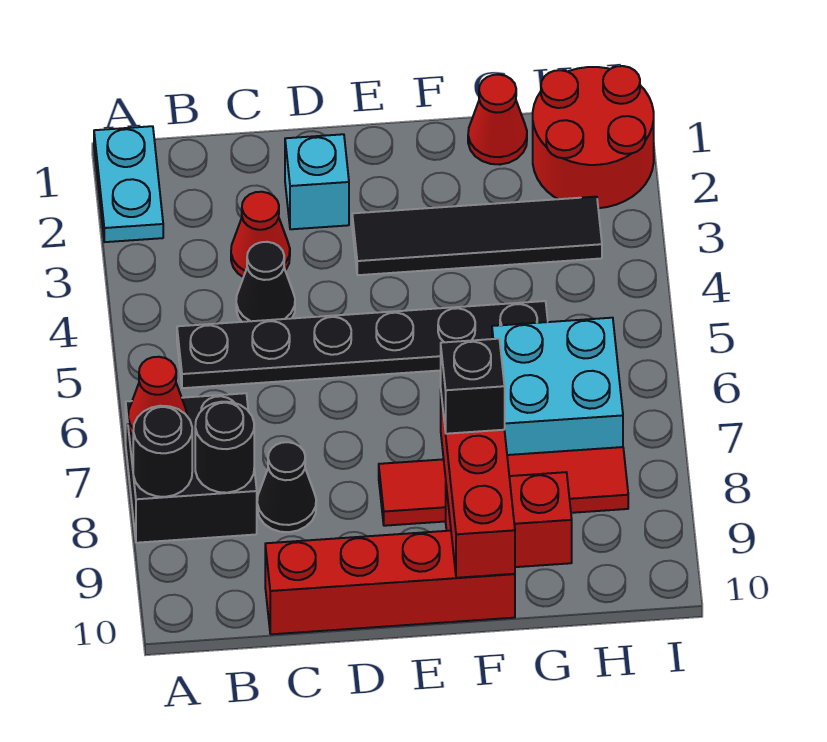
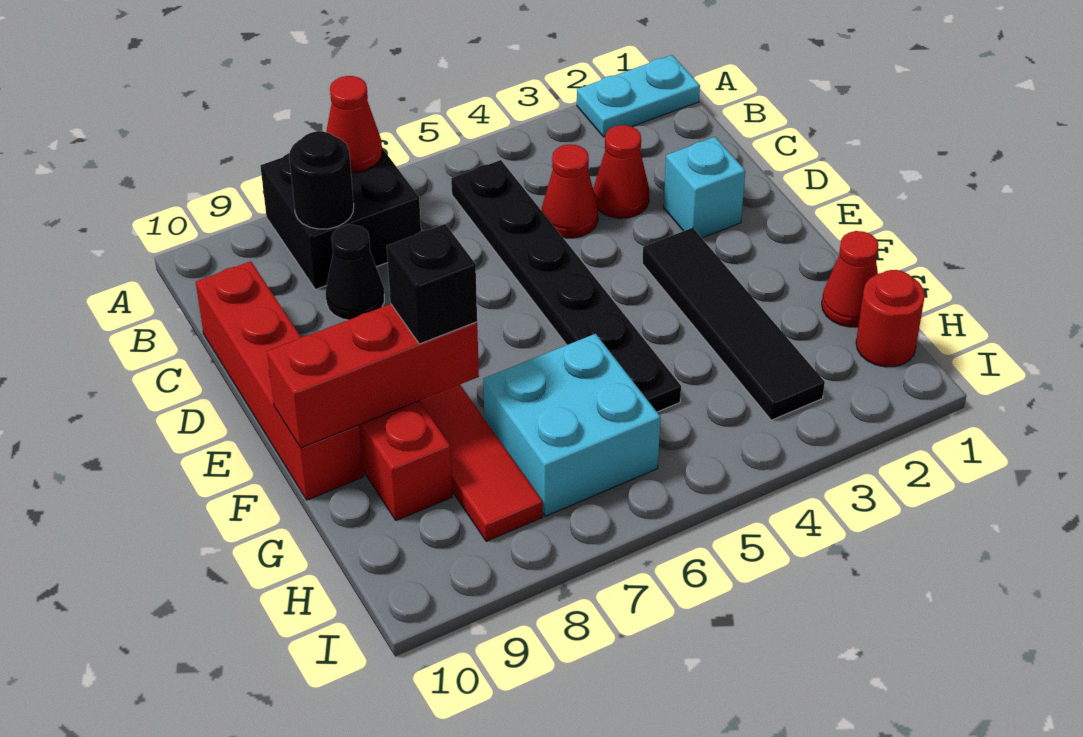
black round brick A8 level 2 -> none
black cone C4 level 1 -> red cone C4 level 1
red round brick H1:I2 level 1 -> red round brick H1 level 1

